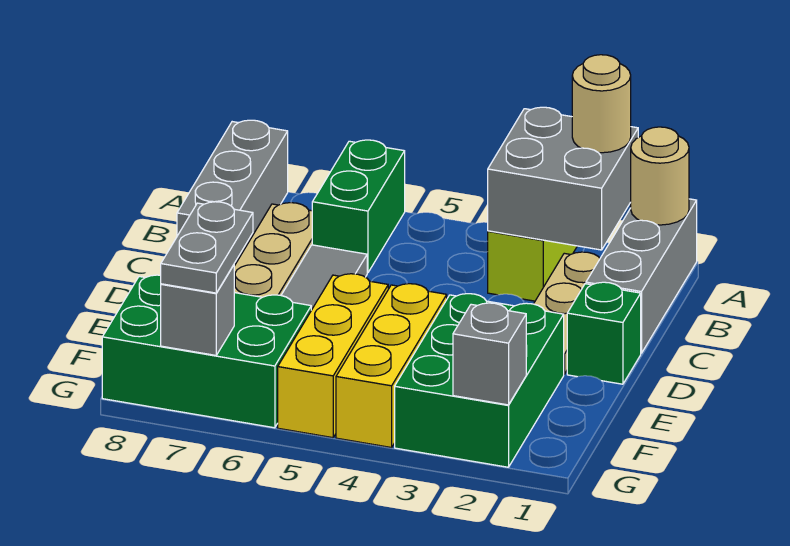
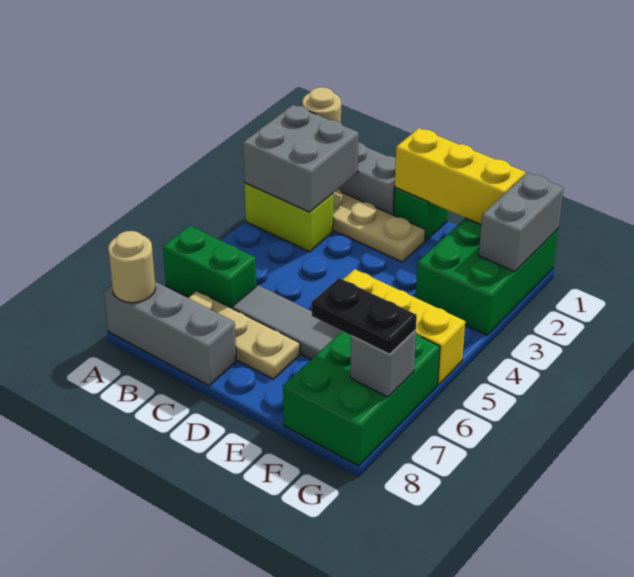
tan round brick A2 level 3 -> tan round brick A8 level 2
green brick E2:G3 level 1 -> green brick F1:G3 level 1
yellow brick E4:G4 level 1 -> yellow brick D1:F1 level 2
grey plate F7:G7 level 3 -> black plate F7:G7 level 3
grey brick G2 level 2 -> grey brick G1:G2 level 2

